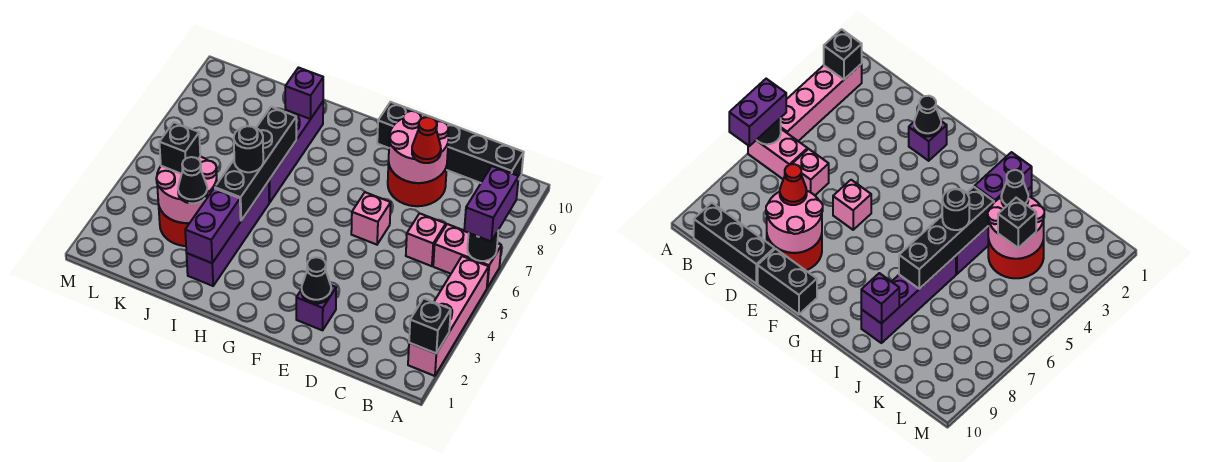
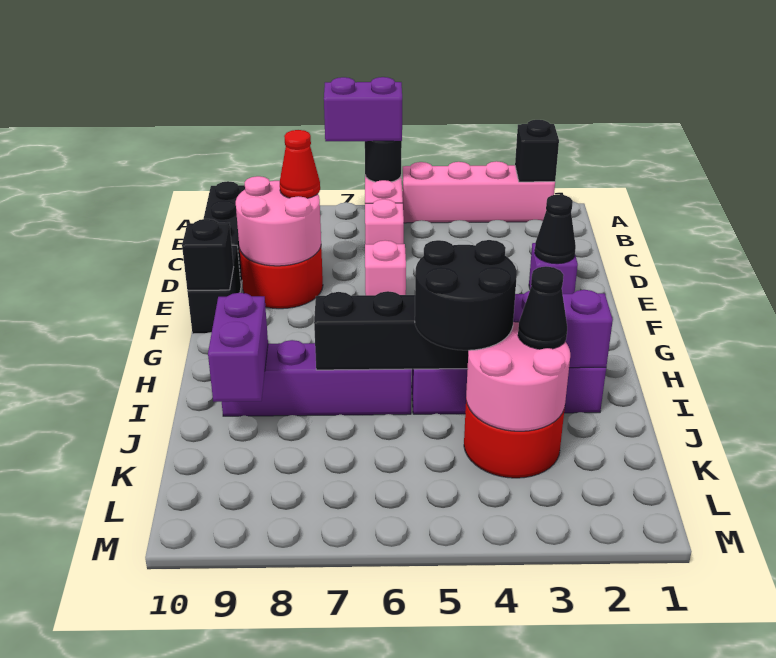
black round brick I5 level 3 -> black round brick I4:J5 level 3
purple brick I9 level 2 -> purple brick I9:J9 level 2
black brick K4 level 3 -> black brick F10 level 2

